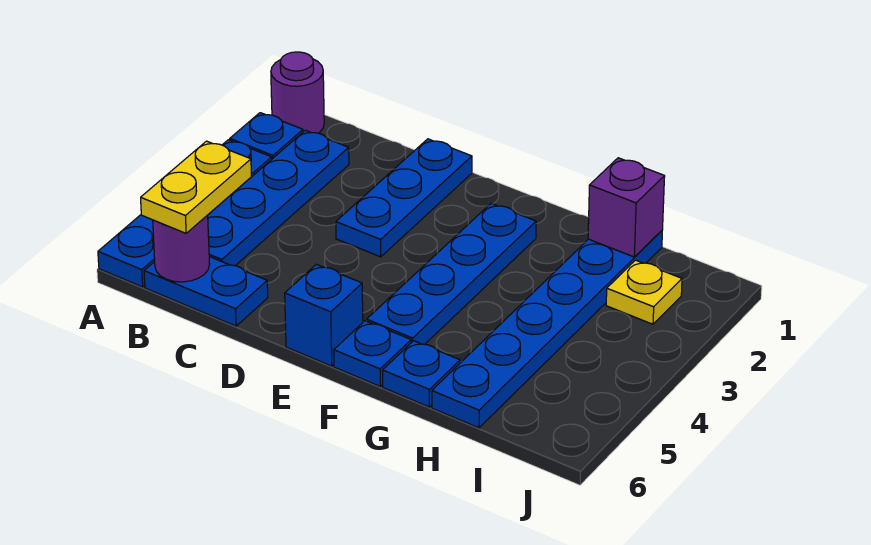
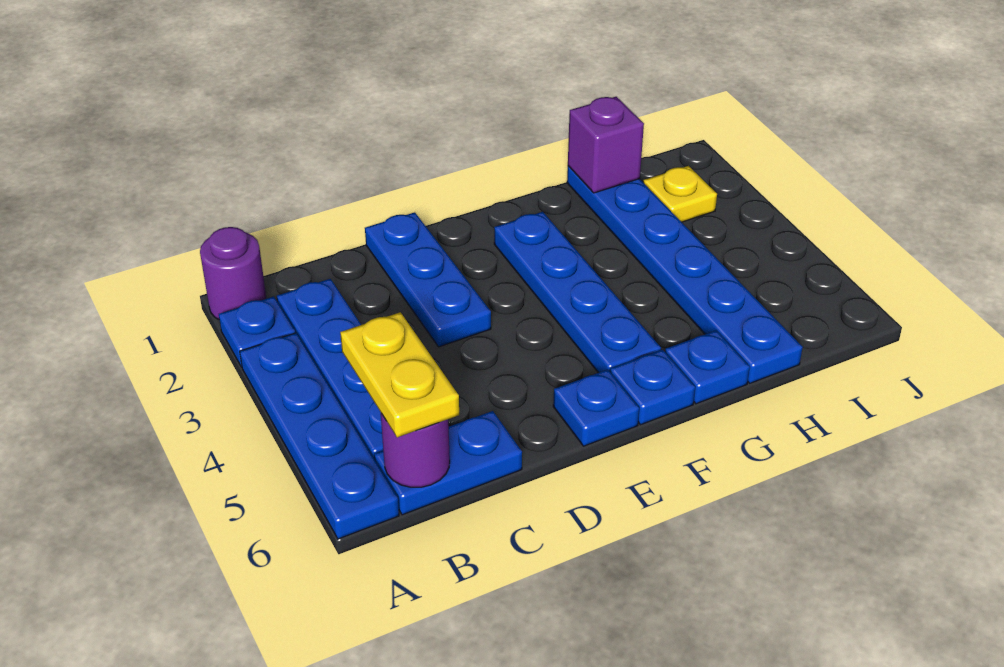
blue brick E6 level 1 -> blue plate E6 level 1

